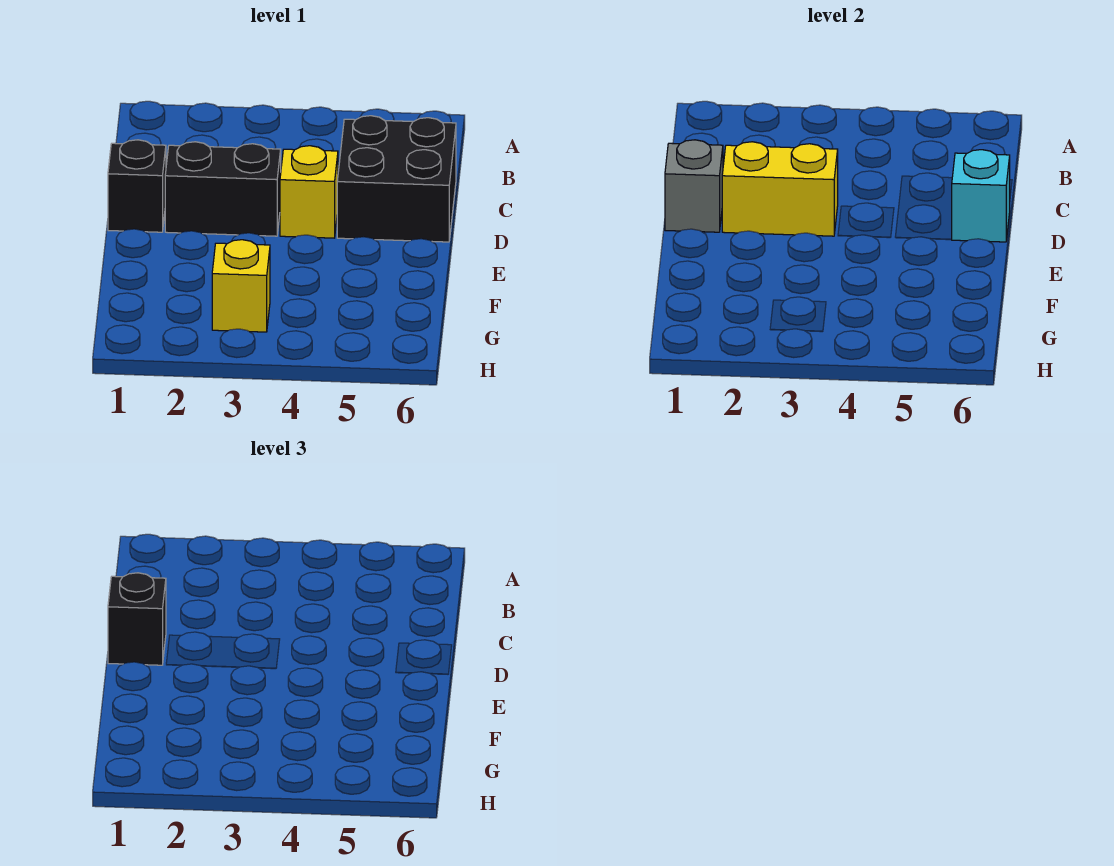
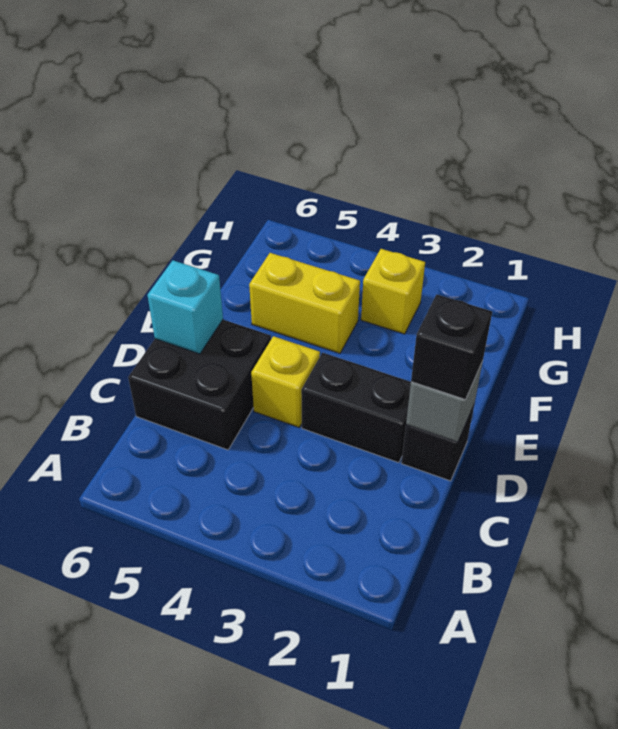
yellow brick D2:D3 level 2 -> yellow brick F4:F5 level 1

